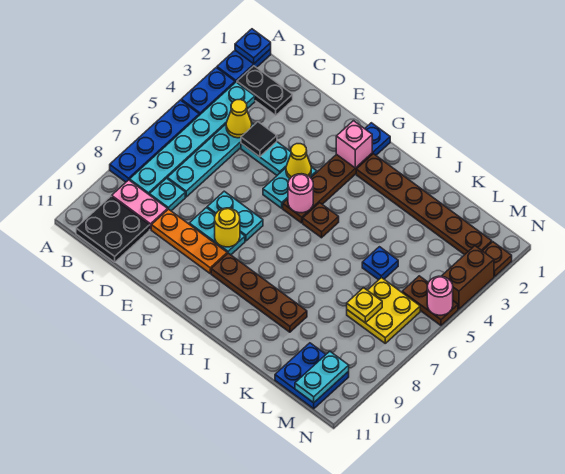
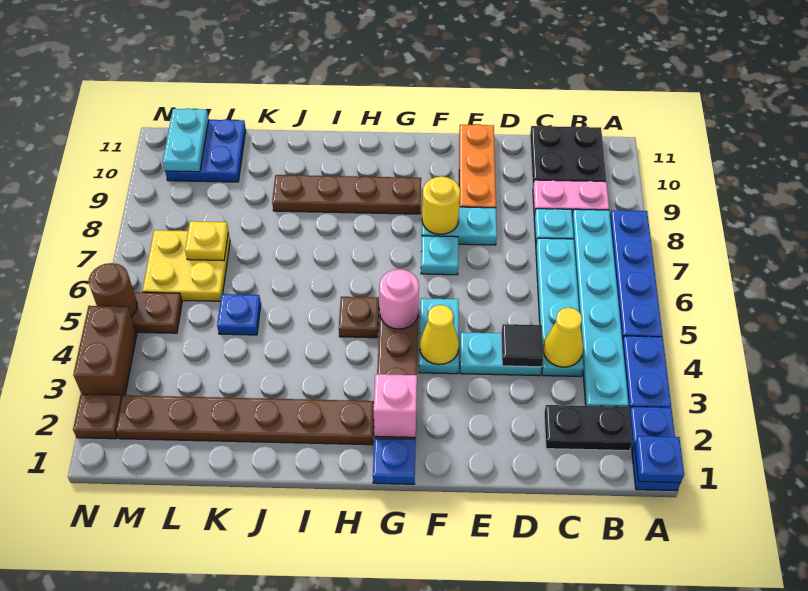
orange plate D9:F9 level 1 -> orange plate E9:E11 level 1
cyan plate E7:F7 level 1 -> cyan plate F7 level 1
pink round brick N5 level 2 -> brown round brick N5 level 2

